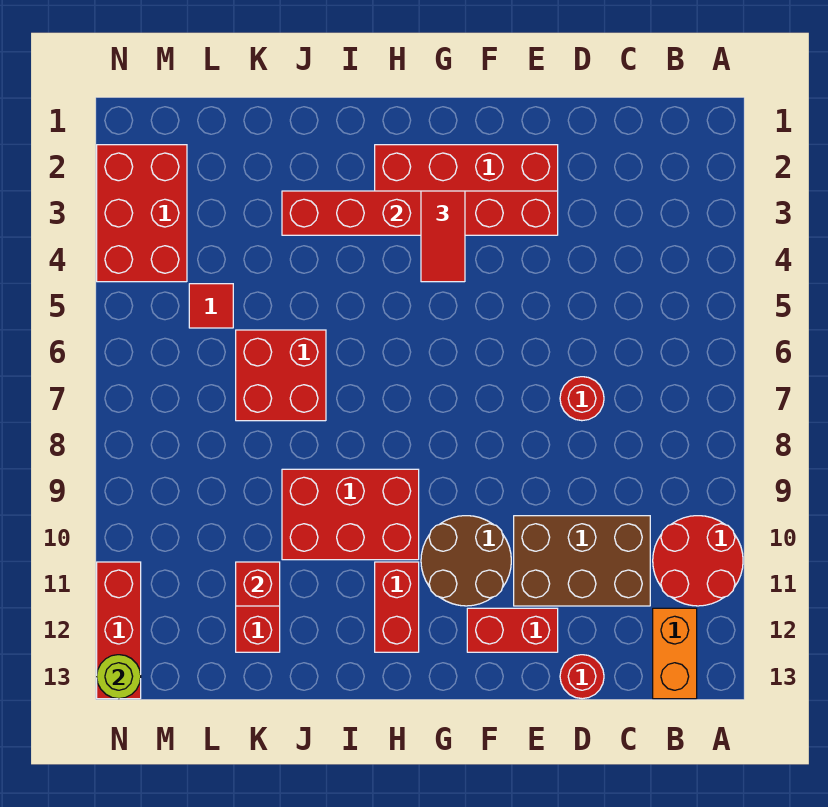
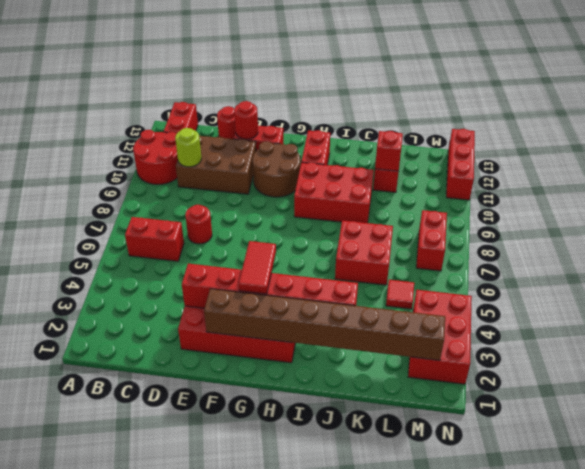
none -> red brick B6:C6 level 1
orange brick B12:B13 level 1 -> red brick B12:B13 level 1
none -> red round brick E12 level 2
none -> brown brick F2:M2 level 2
none -> red brick M7:M8 level 1
lime round brick N13 level 2 -> lime round brick C10 level 2

